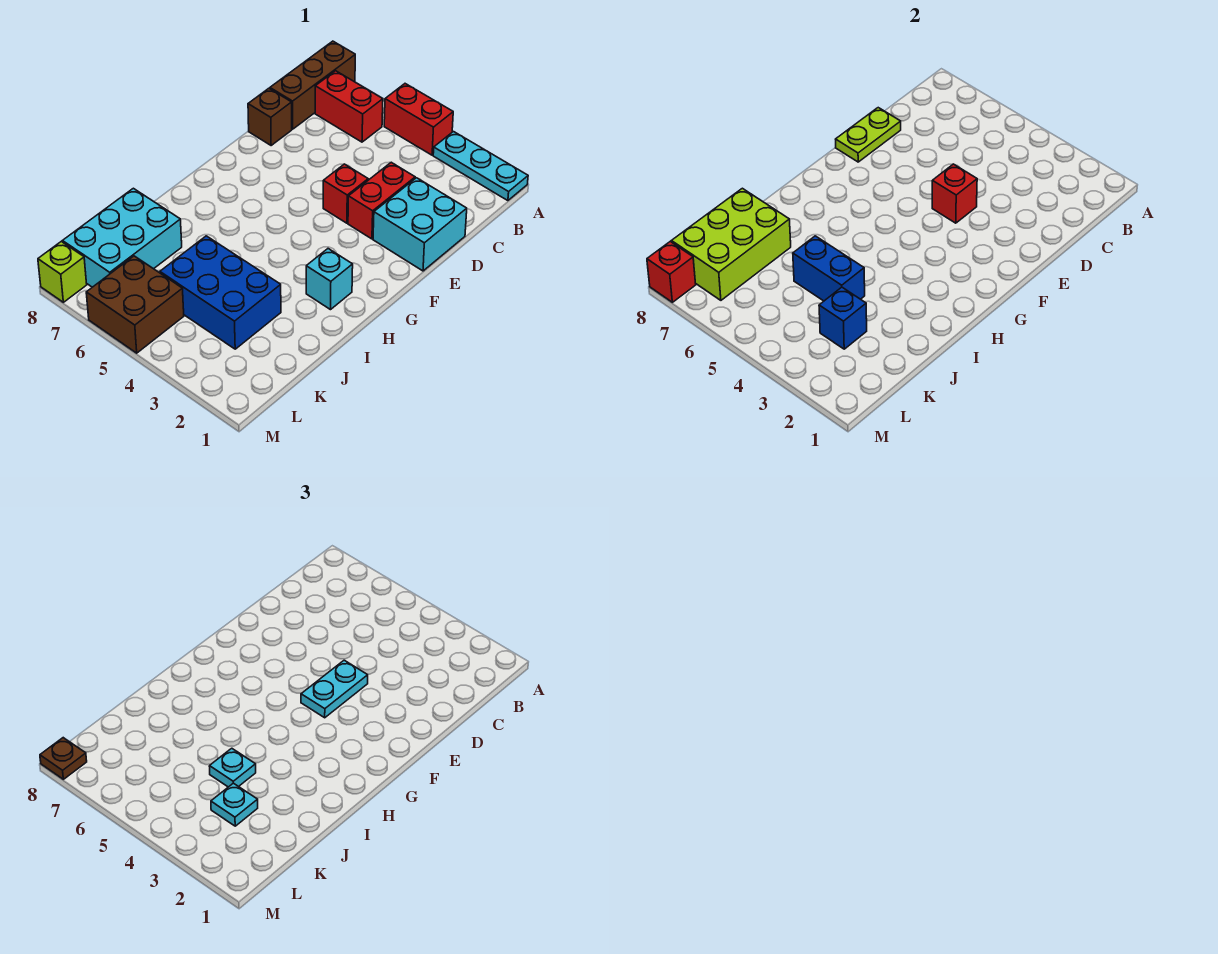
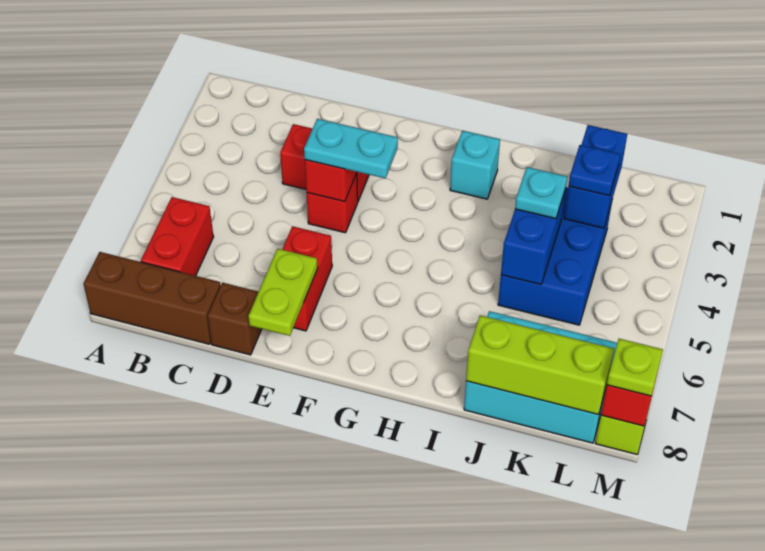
cyan plate A1:A3 level 1 -> none
red brick A4:A5 level 1 -> red brick E6:E7 level 1
cyan brick D1:E2 level 1 -> none
lime plate D8:E8 level 2 -> lime plate E7:E8 level 2
lime brick J7:L8 level 2 -> lime brick J8:L8 level 2
blue brick K3 level 2 -> blue brick K2:K3 level 2
cyan plate K3 level 3 -> blue plate K3 level 3
brown brick L5:M6 level 1 -> none
brown plate M8 level 3 -> lime plate M8 level 3

